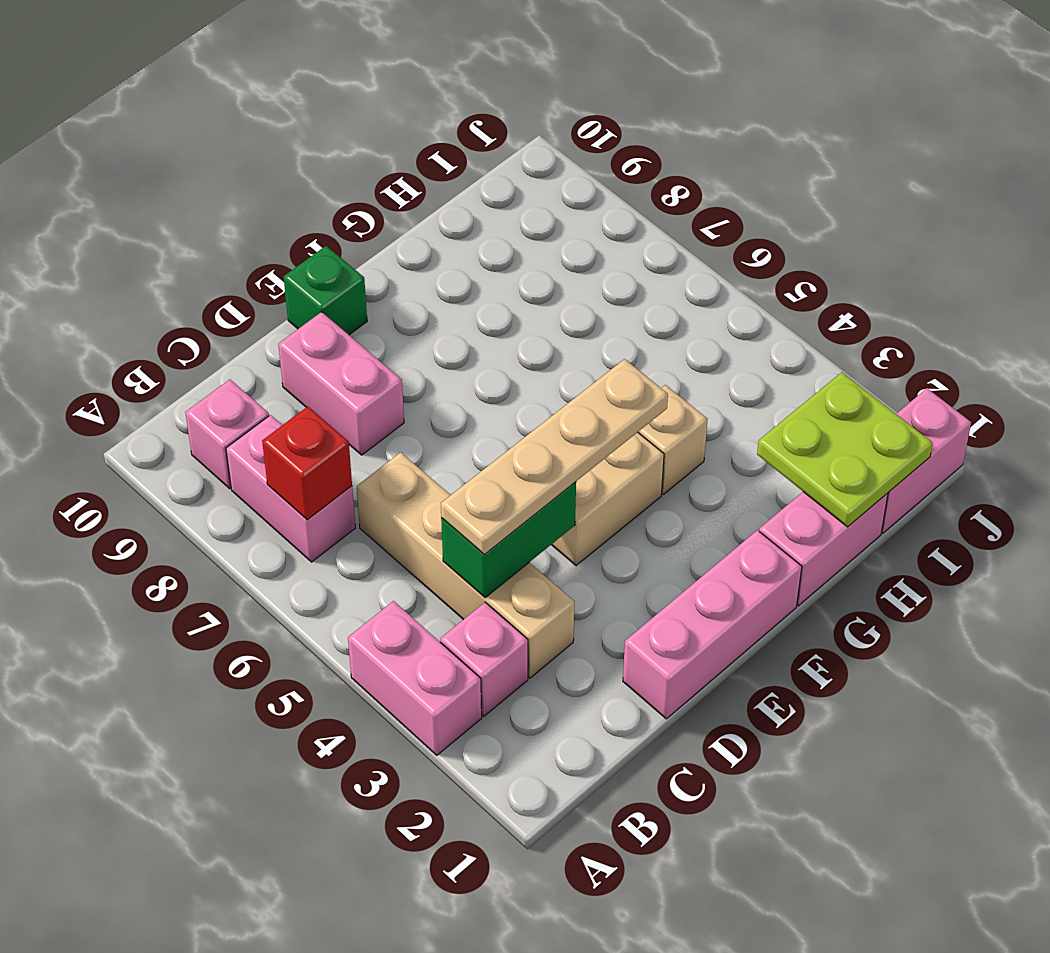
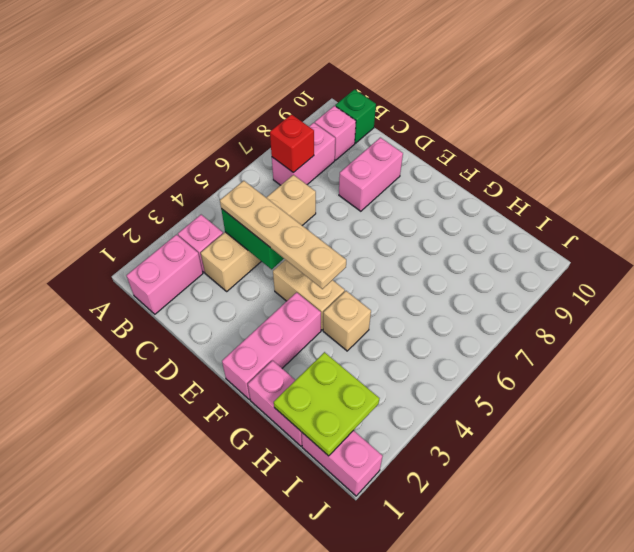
pink brick A3:A4 level 1 -> pink brick B1:B2 level 1
pink brick D1:F1 level 1 -> pink brick F1:F3 level 1
green brick E10 level 1 -> green brick B10 level 1

